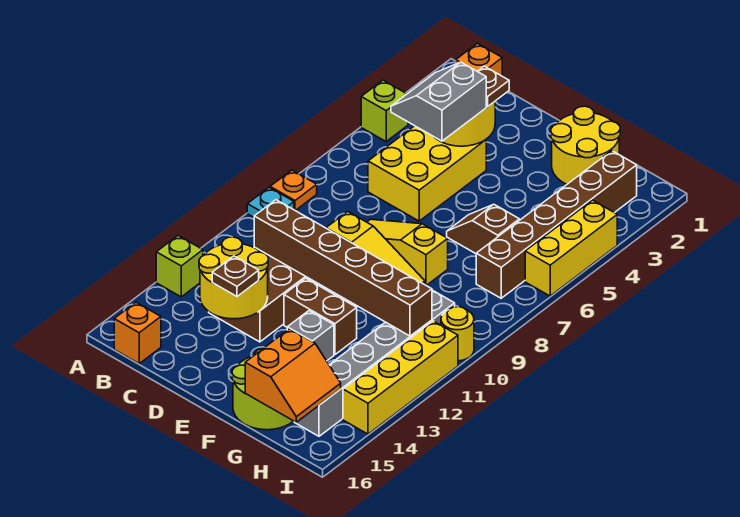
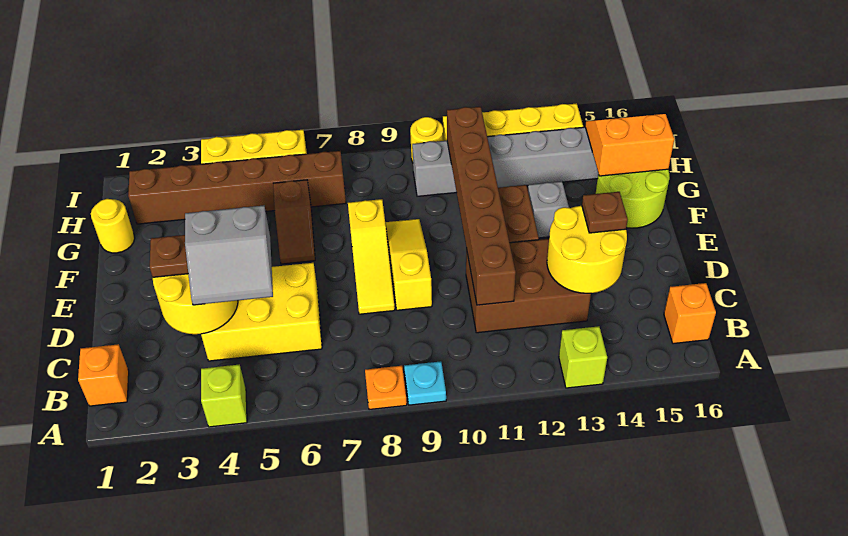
yellow round brick F1:G2 level 1 -> yellow round brick G1 level 1

